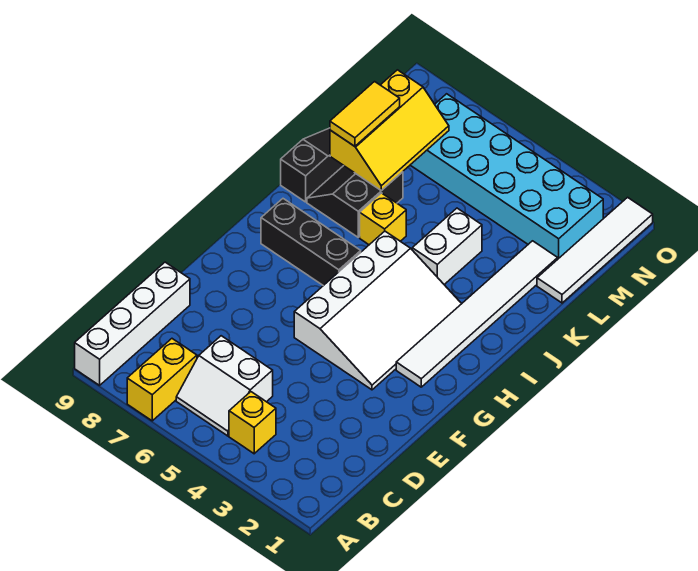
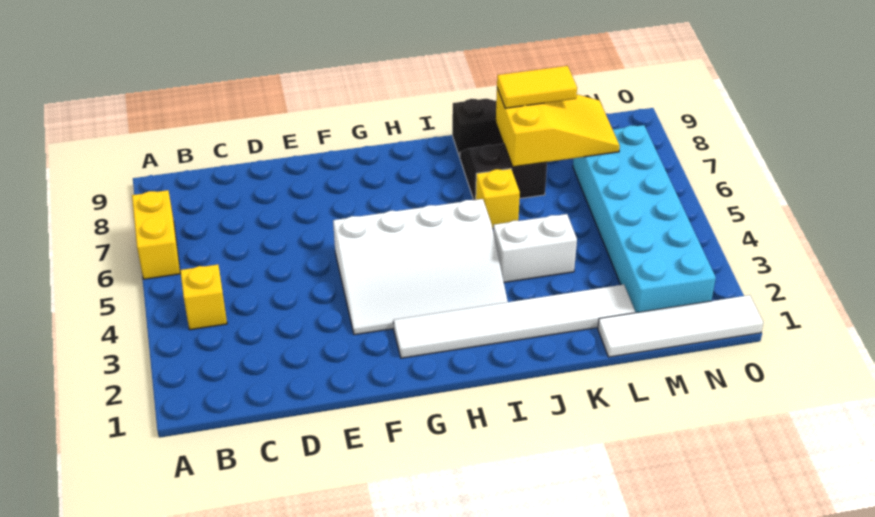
yellow brick A7:B7 level 1 -> yellow brick A6:A7 level 1
white brick A9:D9 level 1 -> none
white slope B5:C6 level 1 top C -> none
black brick H6:H8 level 1 -> none
yellow slope K7:M8 level 2 top 8 -> yellow slope K7:M8 level 2 top K

